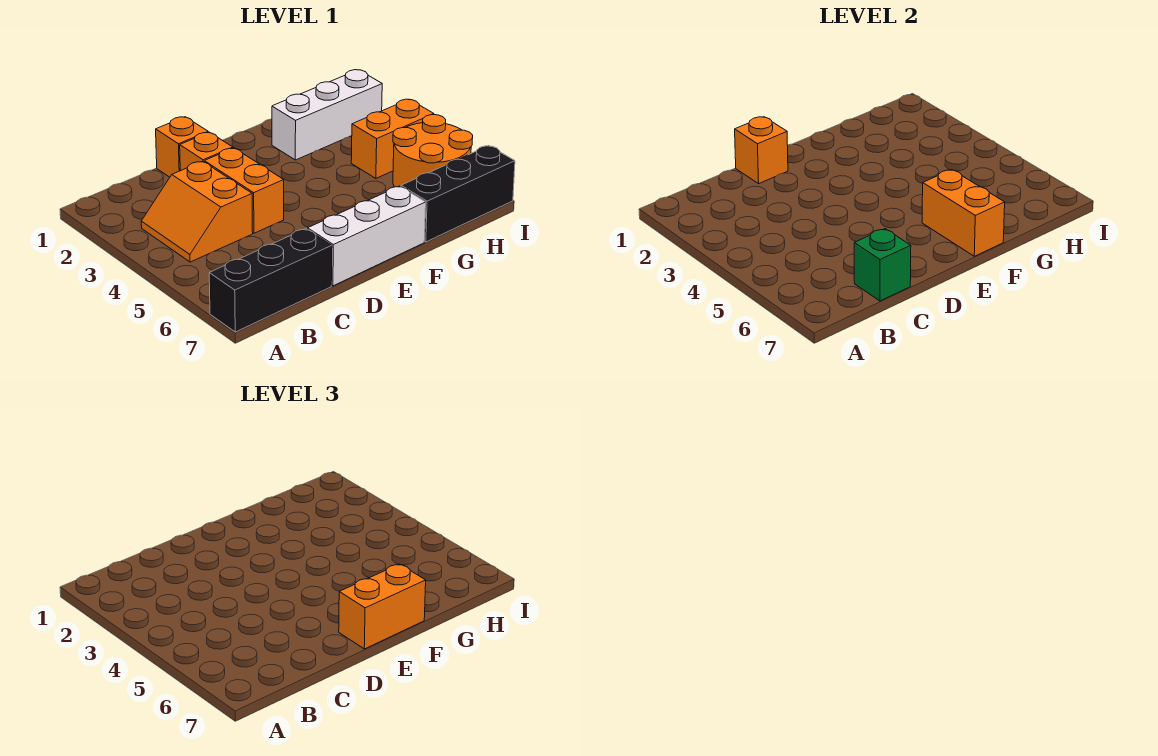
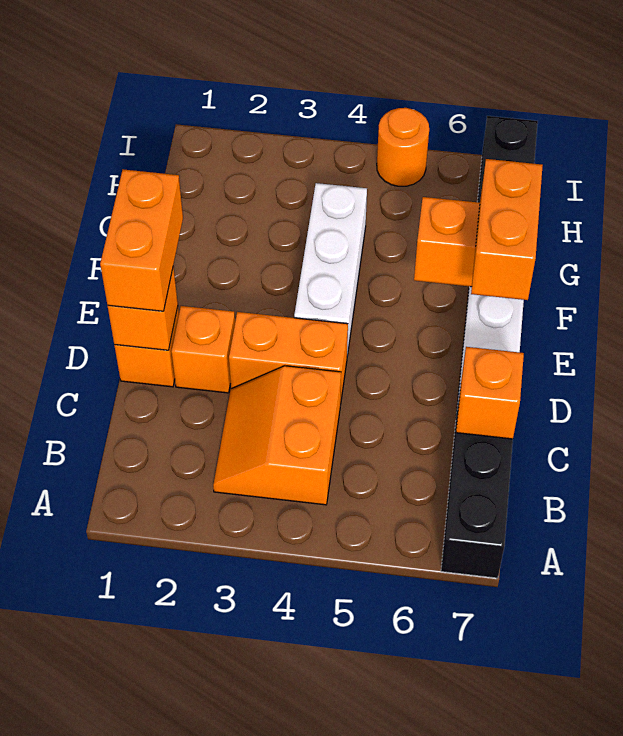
orange slope B3:C4 level 1 top C -> orange slope B3:C4 level 1 top 4
green brick C7 level 2 -> orange brick C7 level 2
white brick G2:I2 level 1 -> white brick E4:G4 level 1
orange brick H4:I4 level 1 -> orange brick D1:E1 level 3
orange round brick H5:I6 level 1 -> orange round brick I5 level 1

